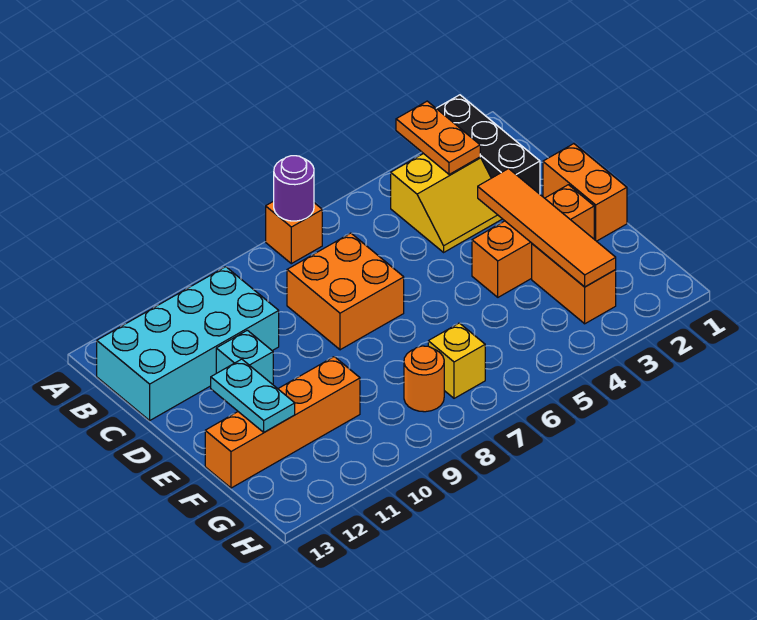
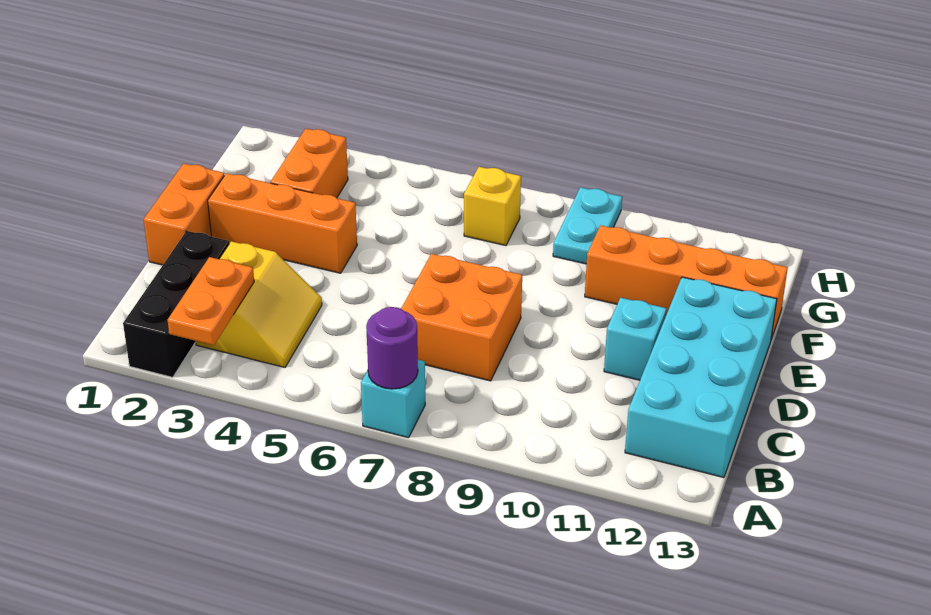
orange brick A7 level 1 -> cyan brick A7 level 1
yellow slope B3:C4 level 1 top B -> yellow slope B3:C4 level 1 top 3
cyan brick B10:C13 level 1 -> cyan brick B12:E13 level 1
orange tile D3:G3 level 2 -> none
cyan plate E12:F12 level 2 -> cyan plate G9:H9 level 1
orange round brick G8 level 1 -> none

